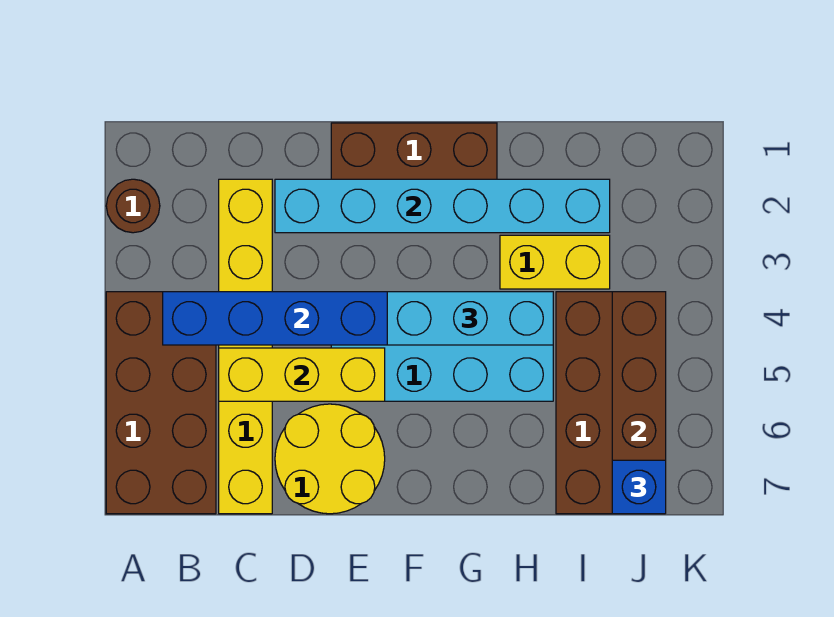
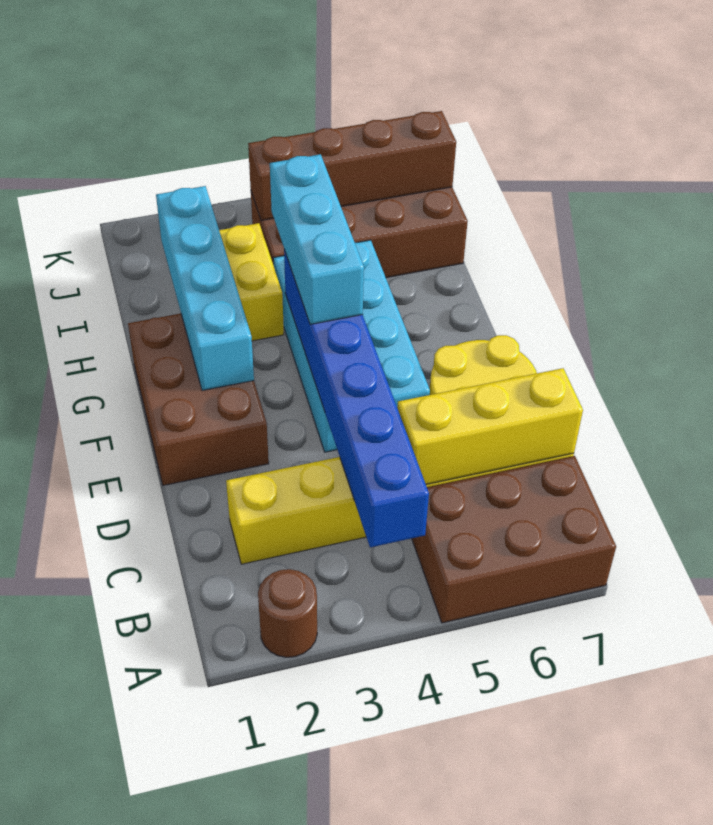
brown brick A4:B7 level 1 -> brown brick A5:B7 level 1
yellow brick C5:E5 level 2 -> yellow brick C5:C7 level 2
cyan brick D2:I2 level 2 -> cyan brick F2:I2 level 2
blue brick J7 level 3 -> none

